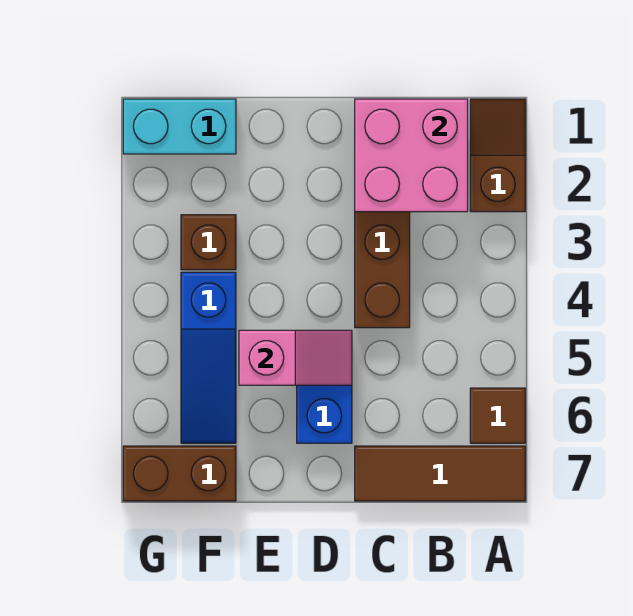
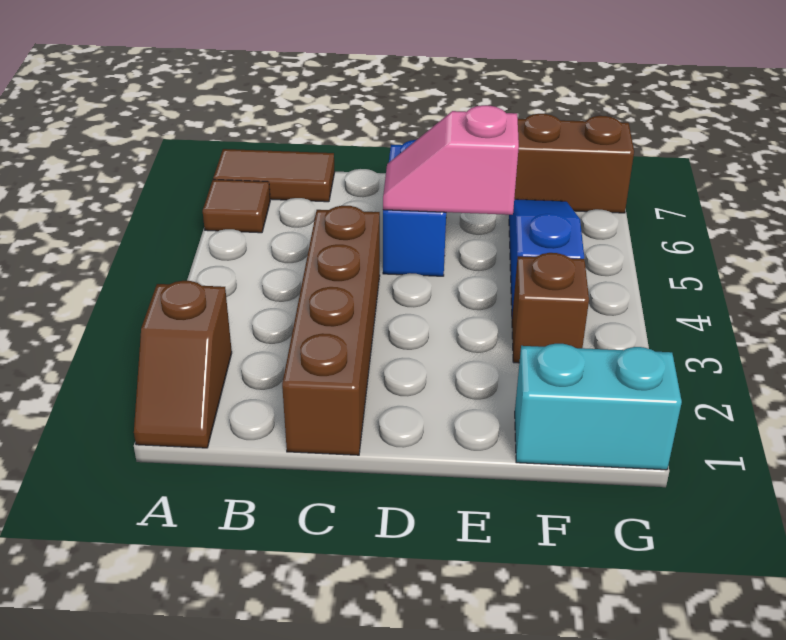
brown tile A7:C7 level 1 -> brown tile A7:B7 level 1
pink brick B1:C2 level 2 -> none

